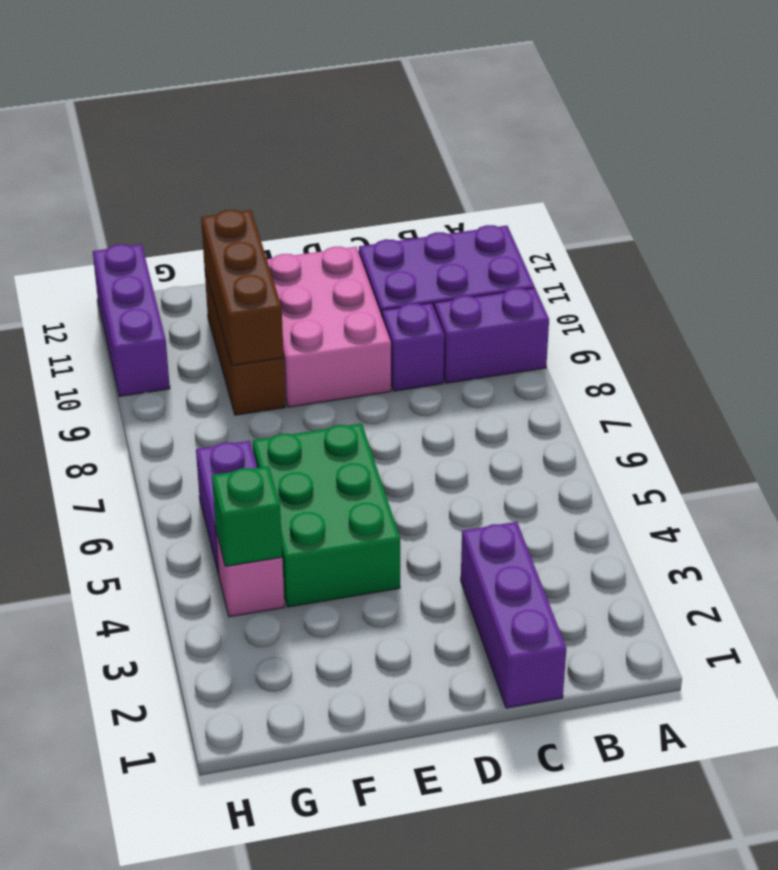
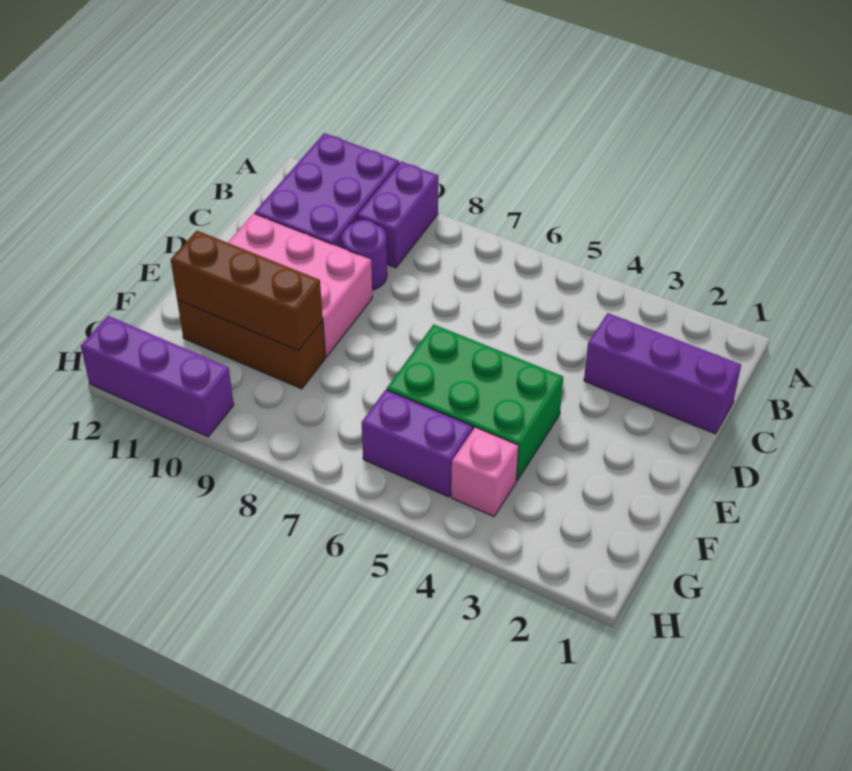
purple brick C9 level 1 -> purple round brick C9 level 1
green brick G4 level 2 -> none

